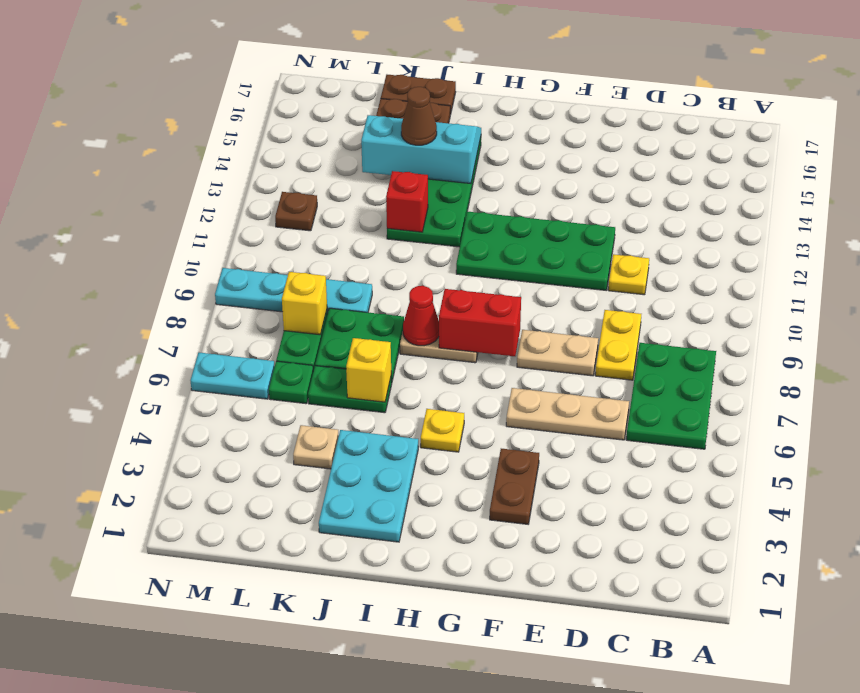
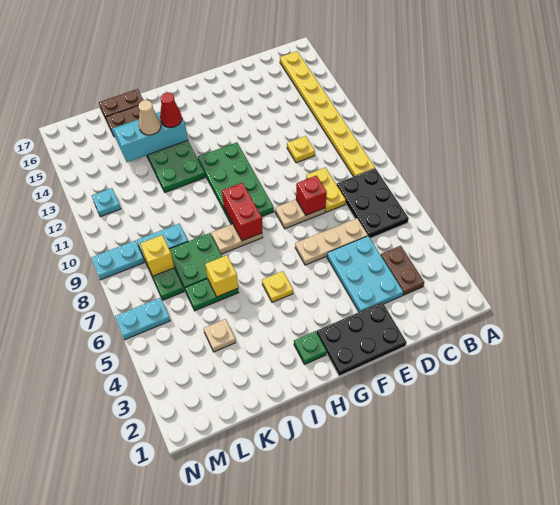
green plate B6:C8 level 1 -> black plate B6:C8 level 1
none -> yellow plate B9:B16 level 1
none -> black plate E1:G2 level 1
green plate E11:H12 level 1 -> green plate G9:H12 level 1
brown plate F3:F4 level 1 -> brown plate C3:C4 level 1
red brick G8:H8 level 2 -> red brick H8:H9 level 2
cyan plate I2:J4 level 1 -> cyan plate D3:E5 level 1
red cone I8 level 2 -> red cone I14 level 3
red brick J12 level 2 -> red brick E8 level 2
brown cone J14 level 3 -> tan cone J14 level 3
green plate L6 level 1 -> green plate H2 level 1
brown plate M12 level 1 -> cyan plate M12 level 1

